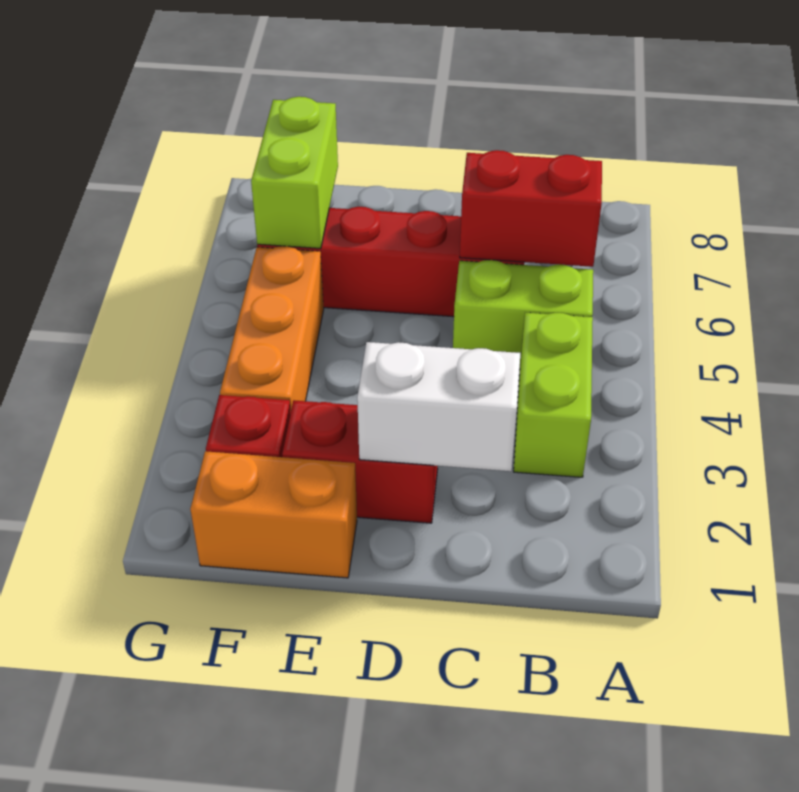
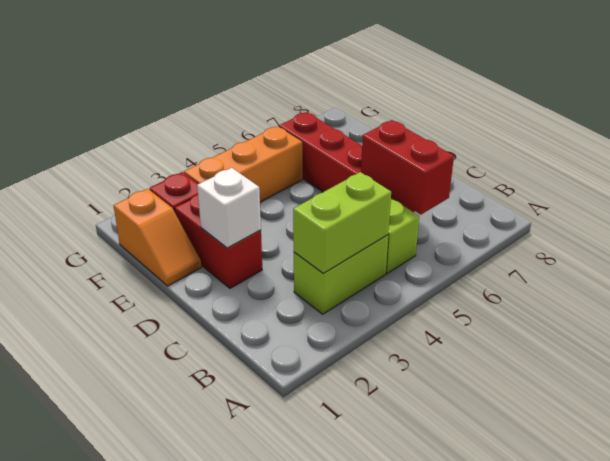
white brick C2:D2 level 2 -> white brick D2 level 2
orange brick E1:F1 level 1 -> orange slope E1:F1 level 1 top F
lime brick F6:F7 level 2 -> lime brick B3:B4 level 2

